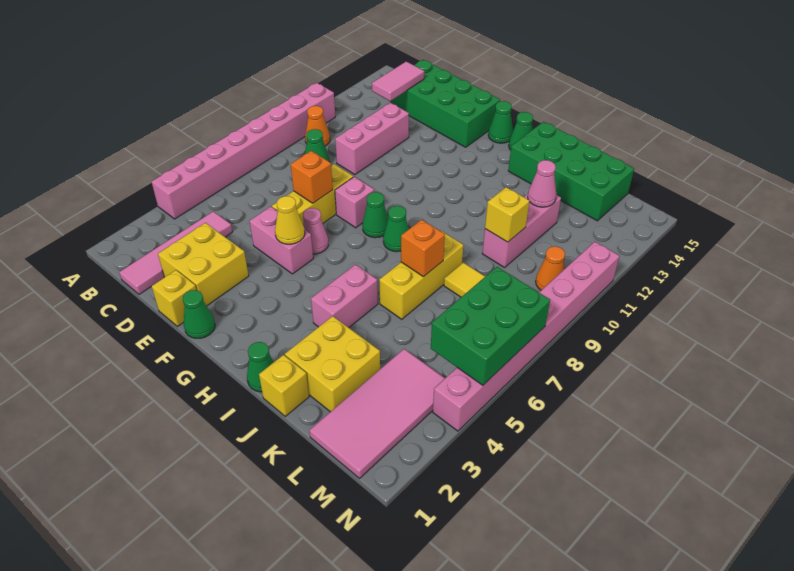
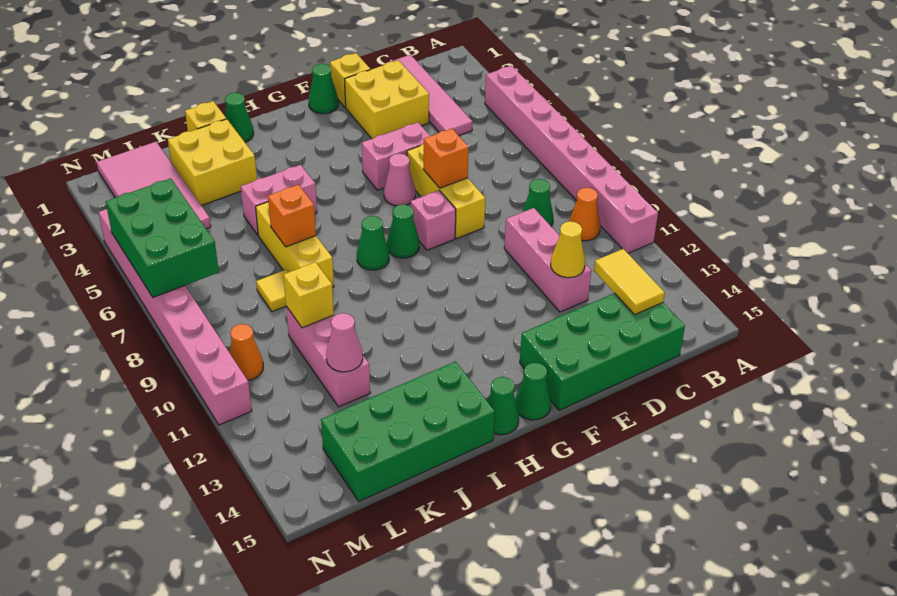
pink tile C13:C14 level 2 -> yellow tile C13:C14 level 2
yellow cone F5 level 2 -> yellow cone D12 level 2
pink brick I4:I5 level 1 -> pink brick I5:J5 level 1

